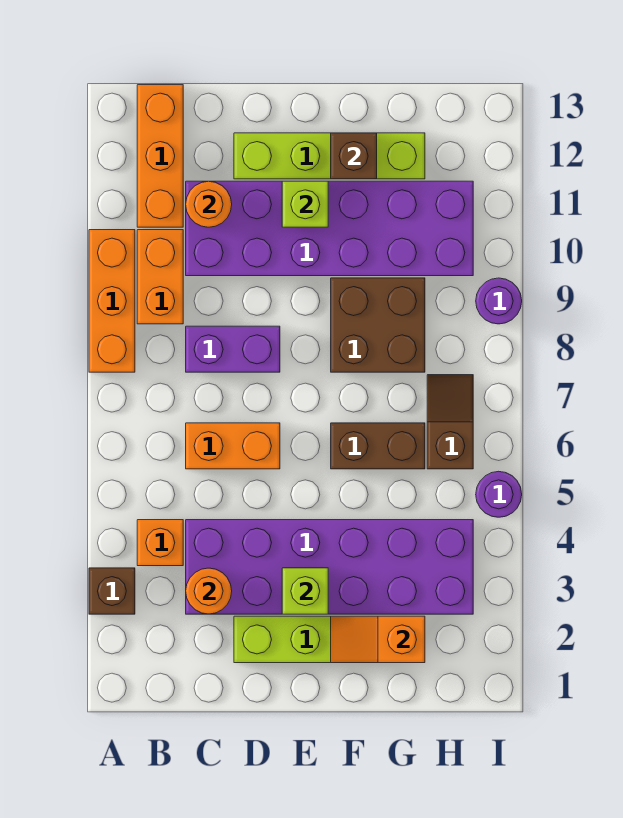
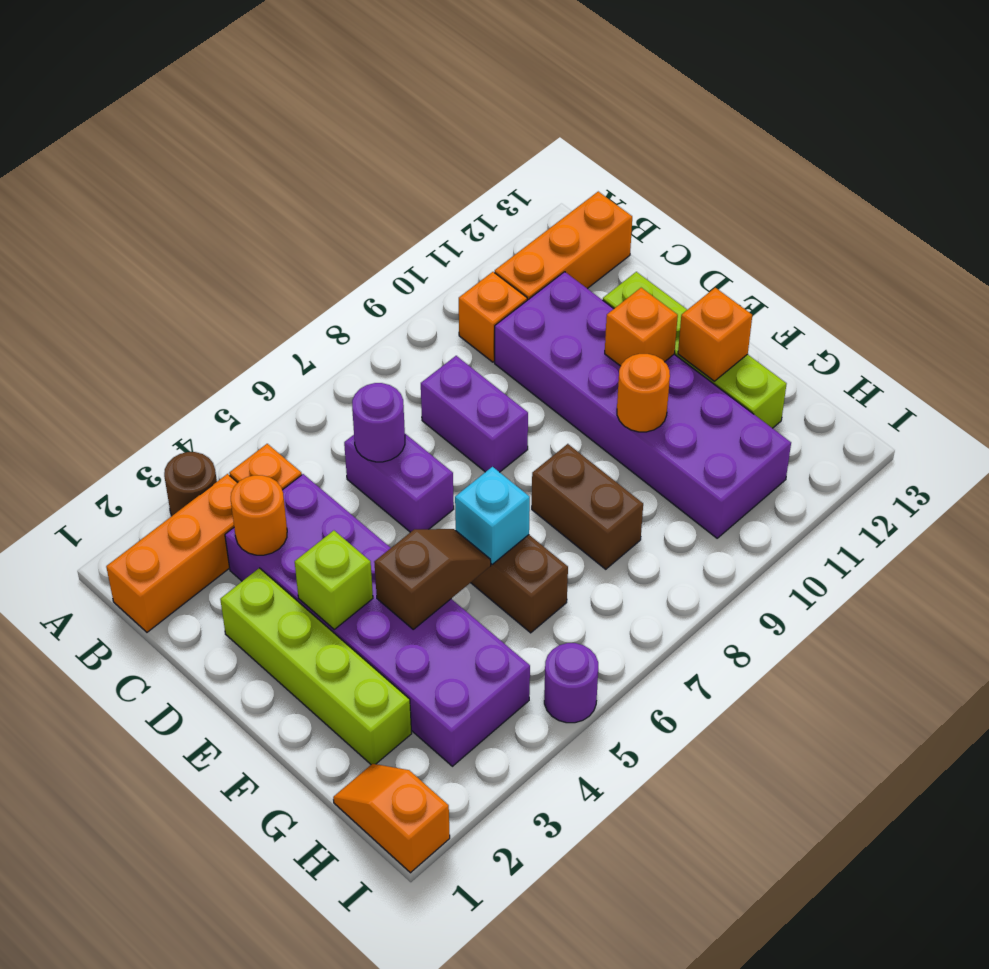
brown brick A3 level 1 -> brown round brick A3 level 1
orange brick A8:A10 level 1 -> orange brick B1:B3 level 1
orange brick B9:B10 level 1 -> orange brick B10 level 1
orange brick C6:D6 level 1 -> purple brick C6:D6 level 1
orange round brick C11 level 2 -> orange round brick F10 level 2
lime brick E11 level 2 -> orange brick E11 level 2
orange slope F2:G2 level 2 top G -> orange slope H1:I1 level 1 top I
none -> cyan brick F6 level 2
brown brick F8:G9 level 1 -> brown brick F8:G8 level 1
brown brick F12 level 2 -> orange brick F12 level 2
brown slope H6:H7 level 1 top 6 -> brown slope F4:F5 level 2 top 4
purple round brick I9 level 1 -> purple round brick C6 level 2

